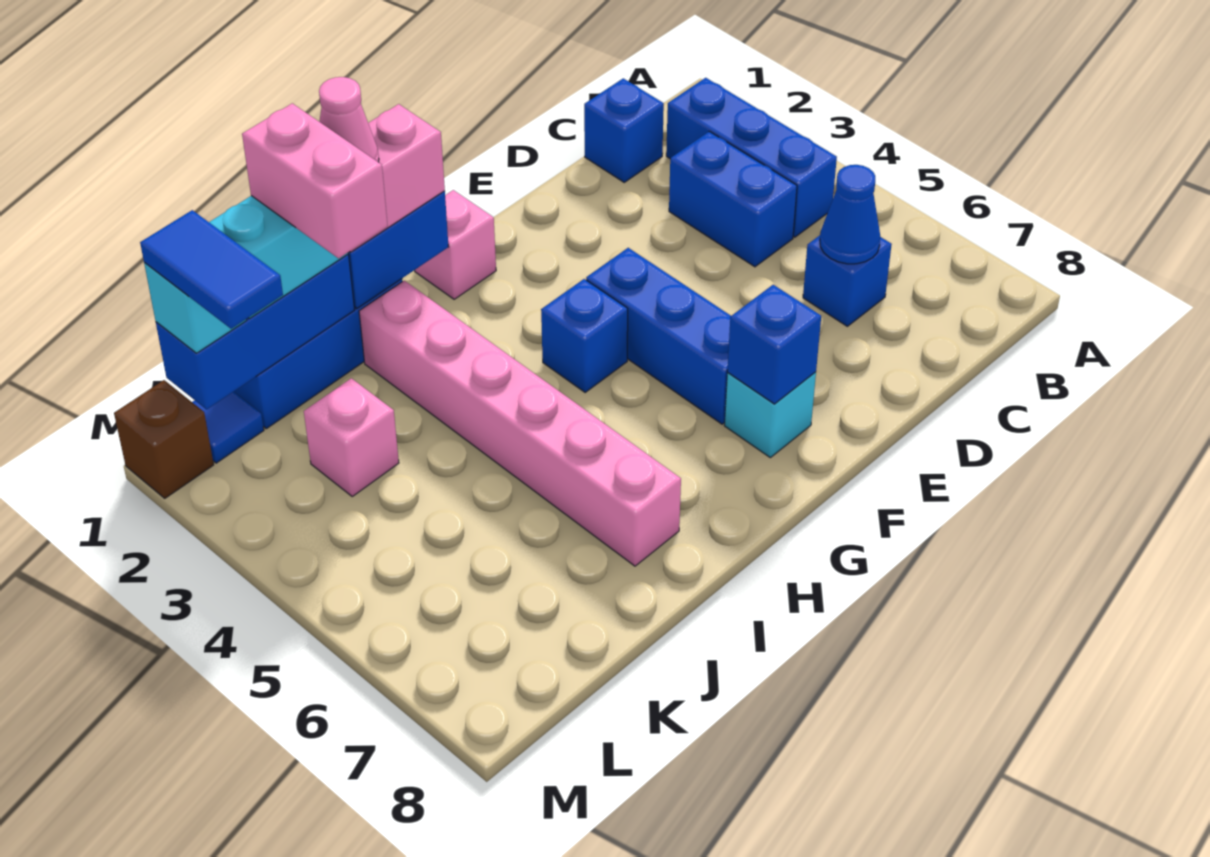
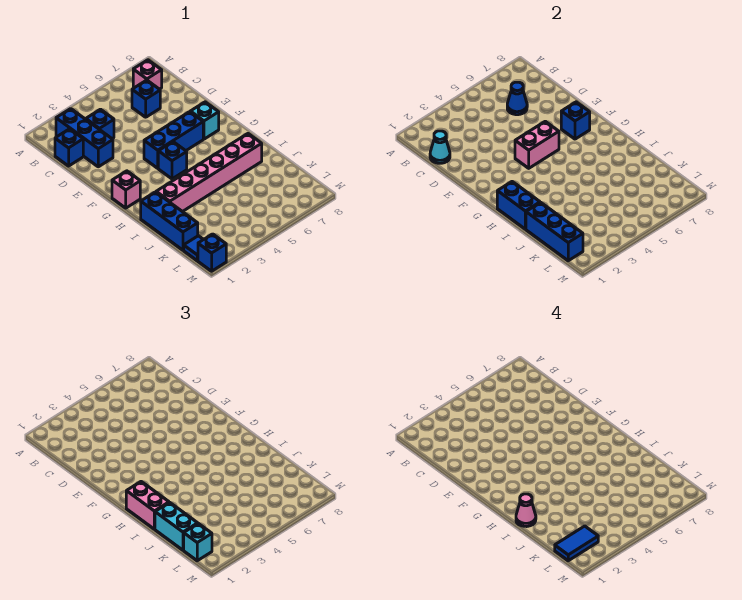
blue brick B2:B4 level 1 -> blue brick B2:D2 level 1
none -> cyan cone C1 level 2
blue brick C3:C4 level 1 -> blue brick C3 level 1
pink brick J1:J2 level 4 -> pink brick F4:F5 level 2
pink brick K3 level 1 -> pink brick B7 level 1
brown brick M1 level 1 -> blue brick M1 level 1

